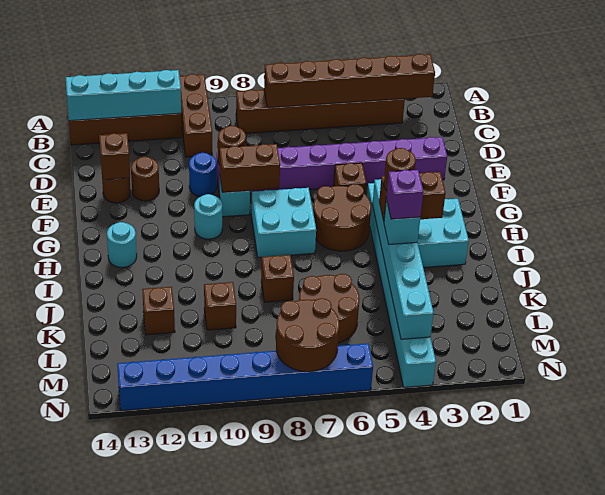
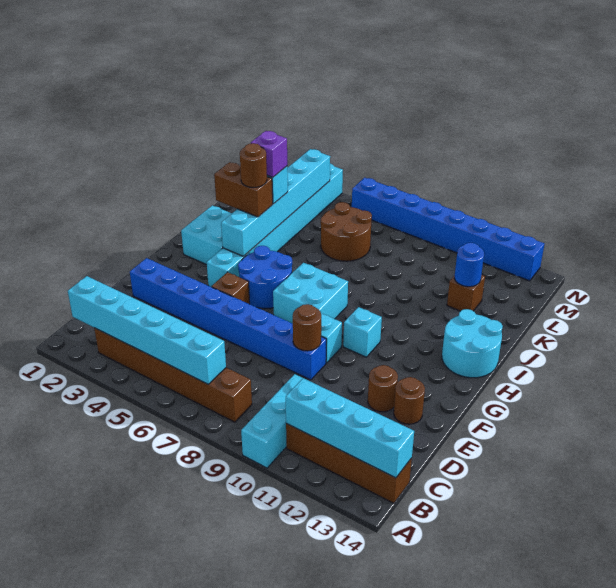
brown brick A10:C10 level 1 -> cyan brick A10:C10 level 1
brown brick B2:B7 level 2 -> cyan brick B2:B7 level 2
purple brick E2:E9 level 1 -> blue brick E2:E9 level 1
blue round brick E10 level 1 -> blue round brick K12 level 2
brown brick E13 level 2 -> none
brown brick F8:F9 level 2 -> none
brown round brick G5:H6 level 1 -> blue round brick G5:H6 level 1
cyan round brick G10 level 1 -> cyan brick G10 level 1
cyan round brick H13 level 1 -> cyan round brick H13:I14 level 1
brown brick J8 level 1 -> none
brown brick K10 level 1 -> none
brown round brick M7:N8 level 2 -> none

